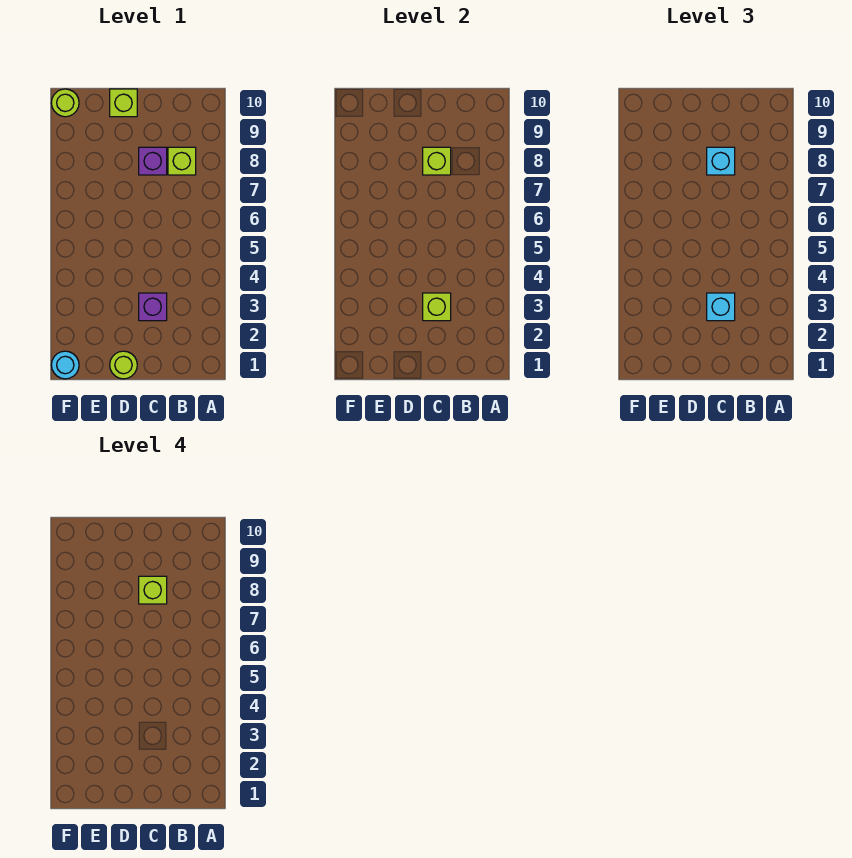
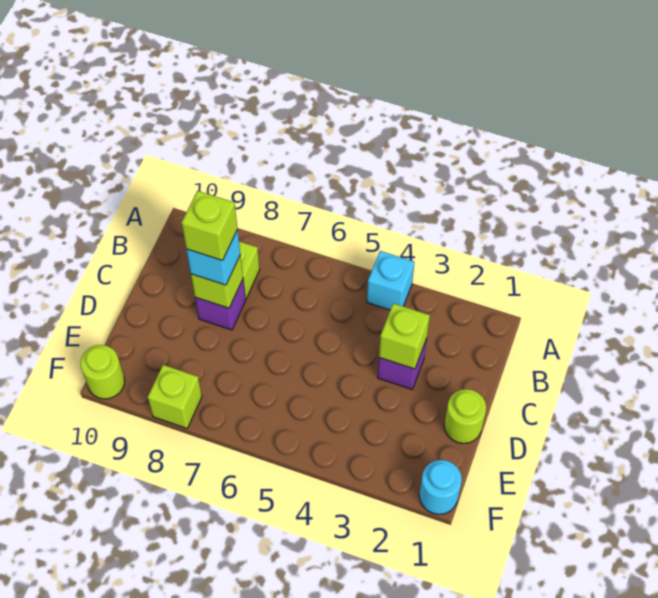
cyan brick C3 level 3 -> cyan brick A4 level 1
lime brick D10 level 1 -> lime brick F8 level 1

